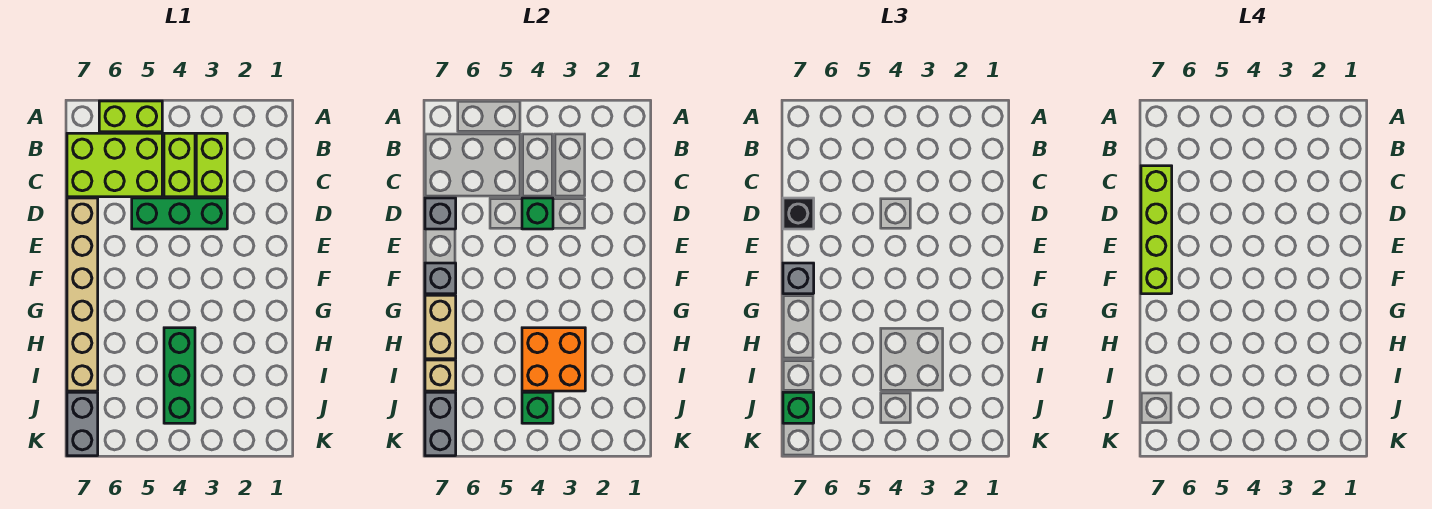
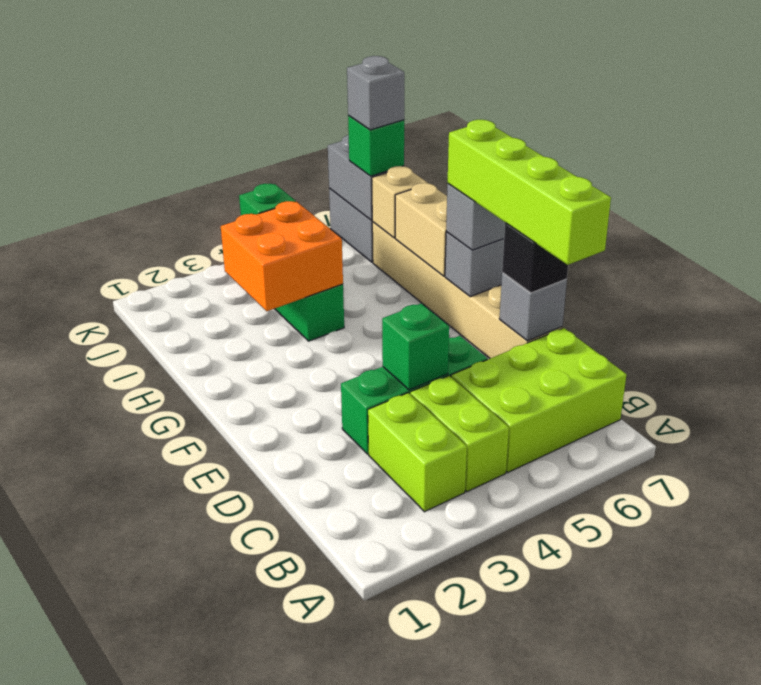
lime brick A5:A6 level 1 -> none
none -> grey brick J7 level 4

